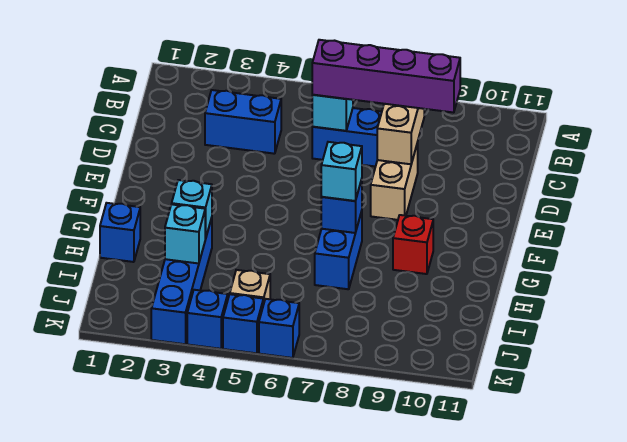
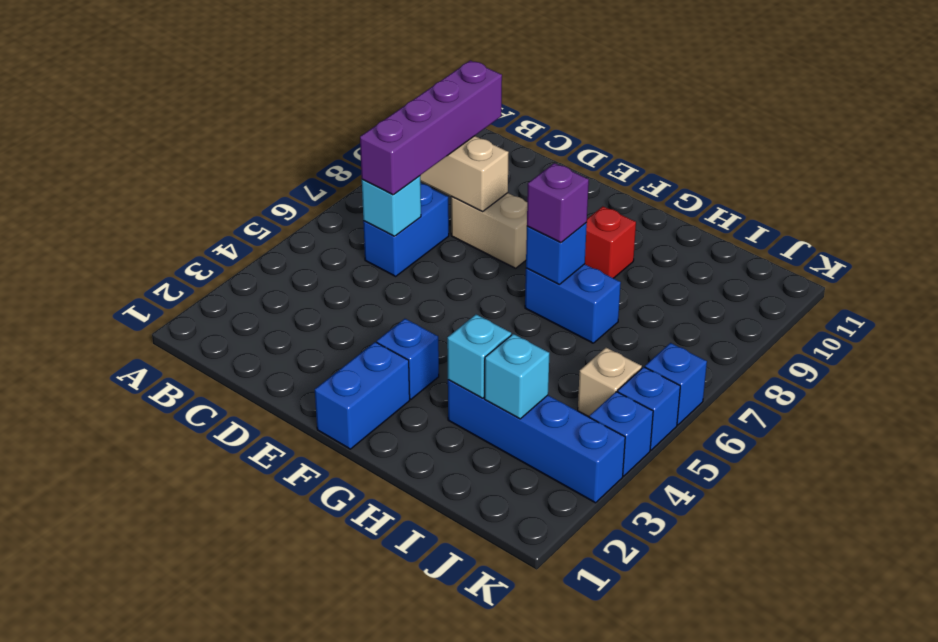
blue brick C3:C4 level 1 -> blue brick F1:F2 level 1
cyan brick G7 level 3 -> purple brick G7 level 3
blue brick H1 level 1 -> blue brick F3 level 1

